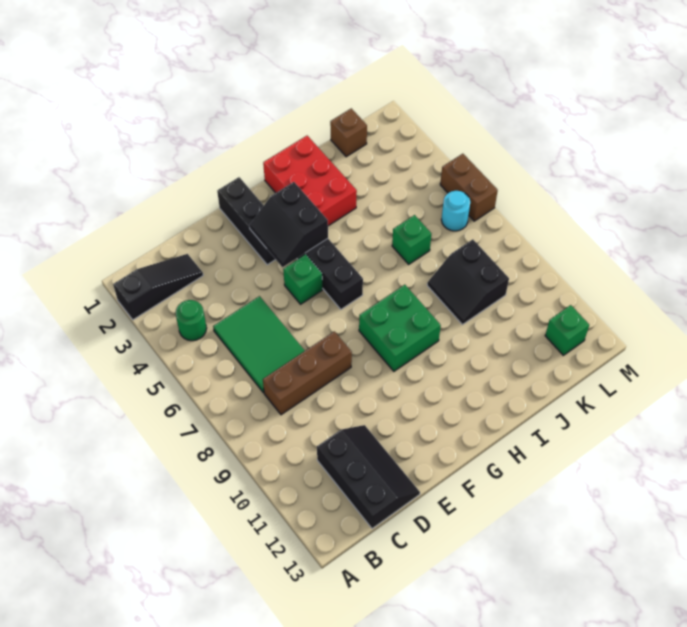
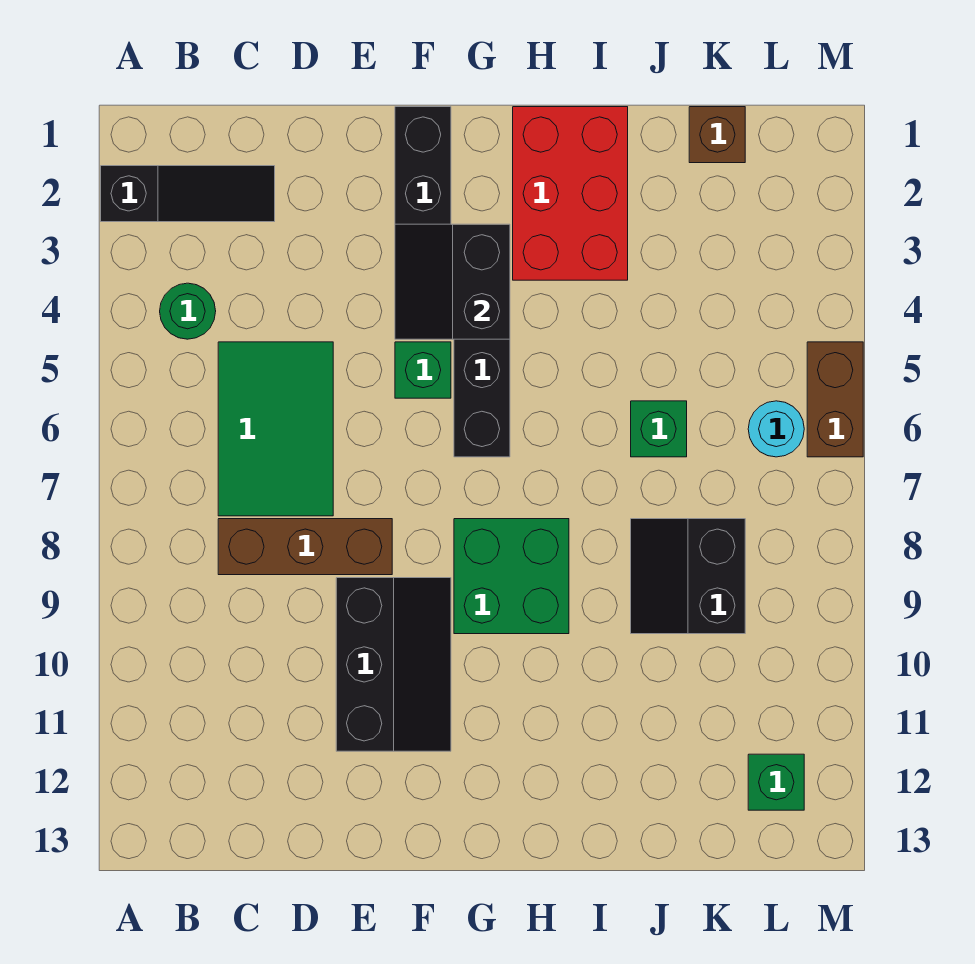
black slope C11:D13 level 1 top C -> black slope E9:F11 level 1 top E

